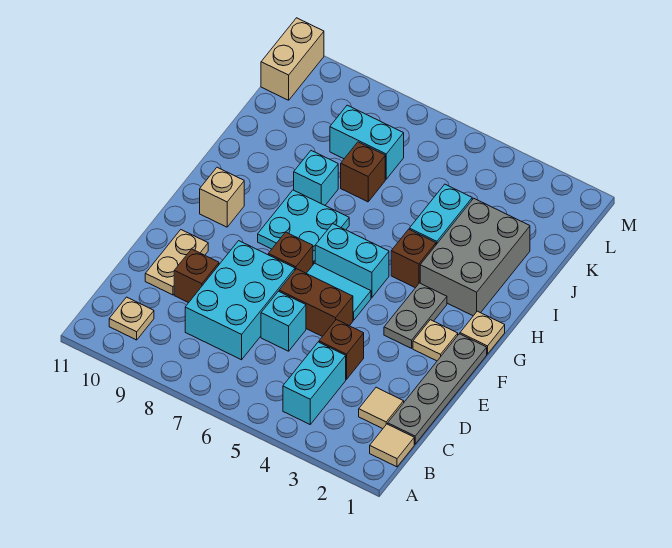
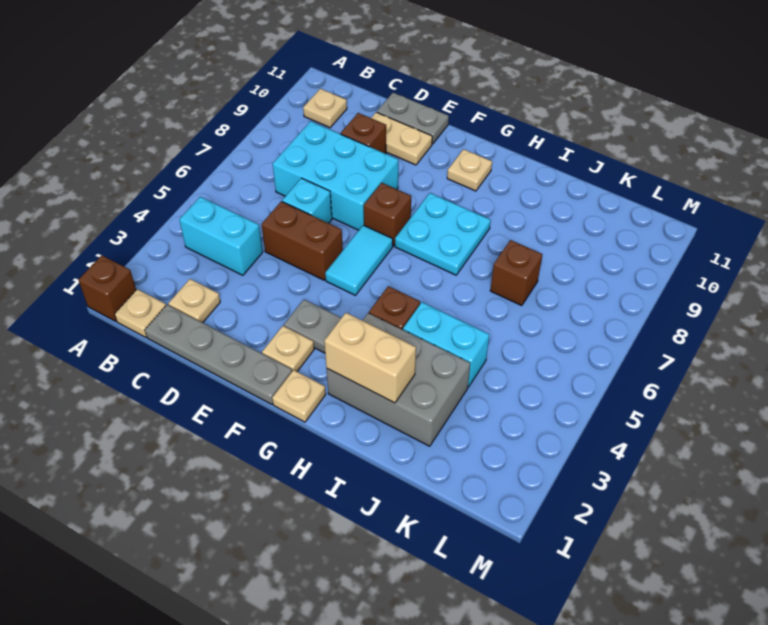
tan tile B1 level 1 -> tan plate B1 level 1
tan tile C2 level 1 -> tan plate C2 level 1
brown brick D4 level 1 -> brown brick A1 level 1
none -> grey plate D11:E11 level 1
brown brick E5:E6 level 1 -> brown brick D5:E5 level 1
cyan brick G5:G6 level 1 -> none
tan brick G10 level 1 -> tan plate G10 level 1
cyan brick I8 level 1 -> none
cyan brick K7:K8 level 1 -> none
tan brick L11:M11 level 1 -> tan brick H2:I2 level 2

